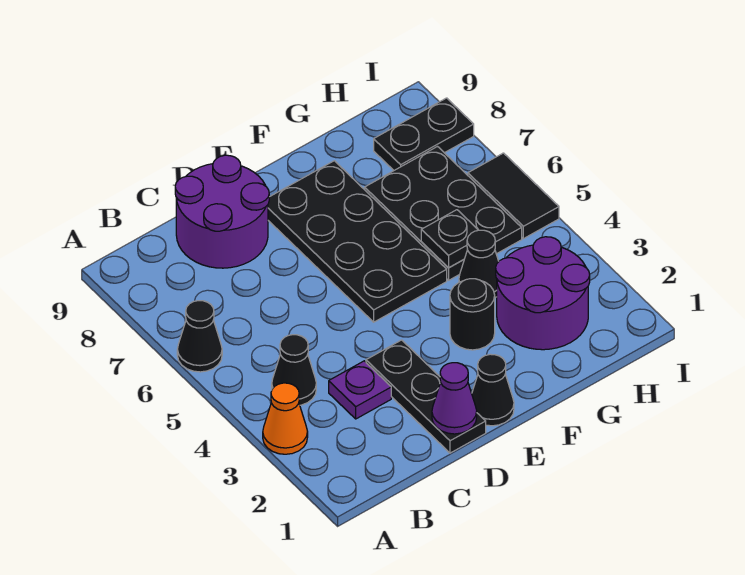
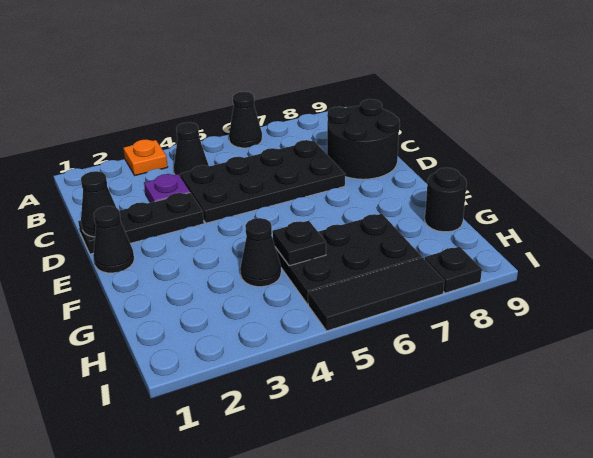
orange cone A3 level 1 -> orange plate A3 level 1
purple round brick C8:D9 level 1 -> black round brick C8:D9 level 1
purple cone D1 level 2 -> black cone D1 level 2
black plate E5:F8 level 1 -> black plate C4:D7 level 1
black round brick F3 level 1 -> black round brick G9 level 1
purple round brick G2:H3 level 1 -> none
black plate H8:I8 level 1 -> black plate I8 level 1
black tile I5:I6 level 1 -> black tile I5:I7 level 1

